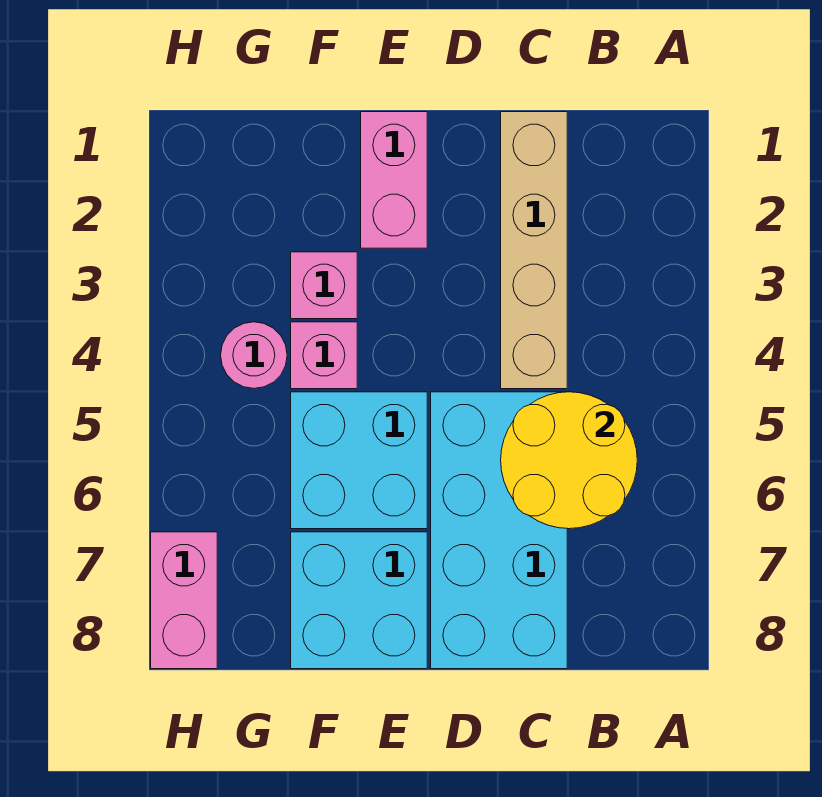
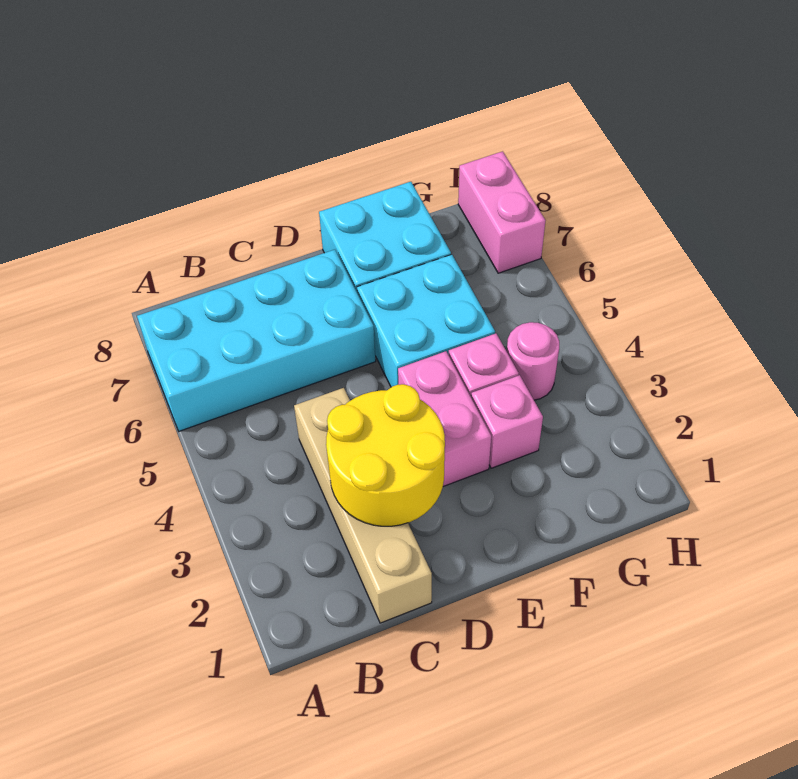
yellow round brick B5:C6 level 2 -> yellow round brick C2:D3 level 2
cyan brick C5:D8 level 1 -> cyan brick A6:D7 level 1
pink brick E1:E2 level 1 -> pink brick E3:E4 level 1

